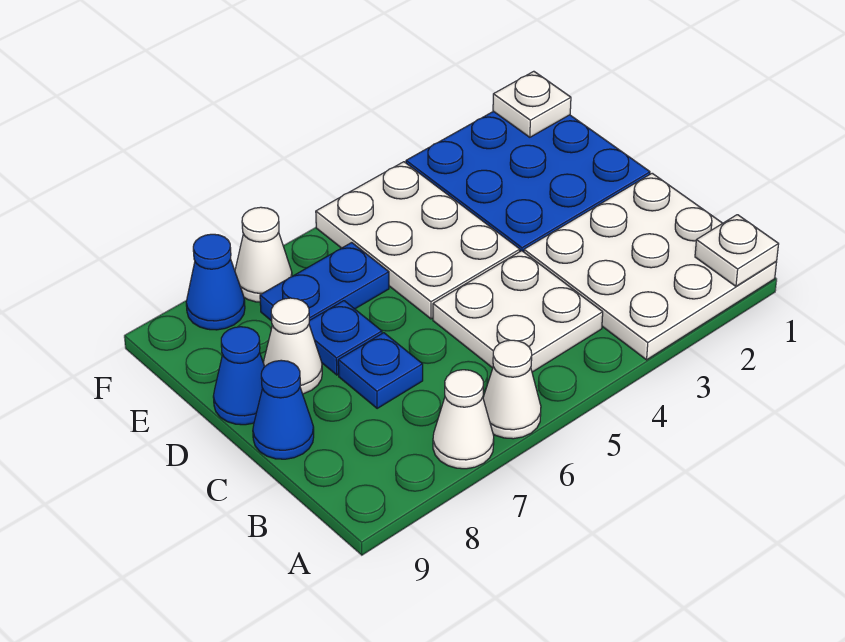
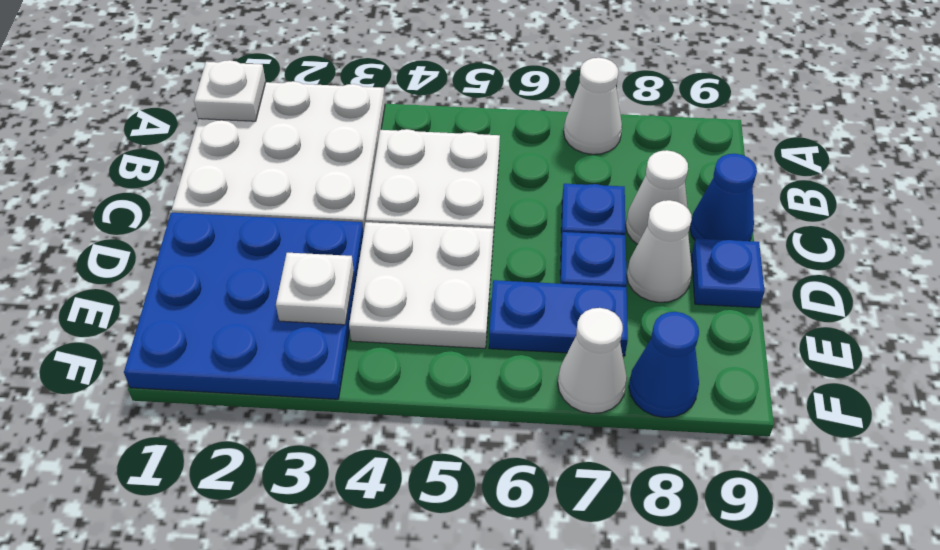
white cone A6 level 1 -> white cone C8 level 1
white plate D4:F5 level 1 -> white plate D4:E5 level 1
blue cone D9 level 1 -> blue plate D9 level 1
white plate F1 level 2 -> white plate E3 level 2

